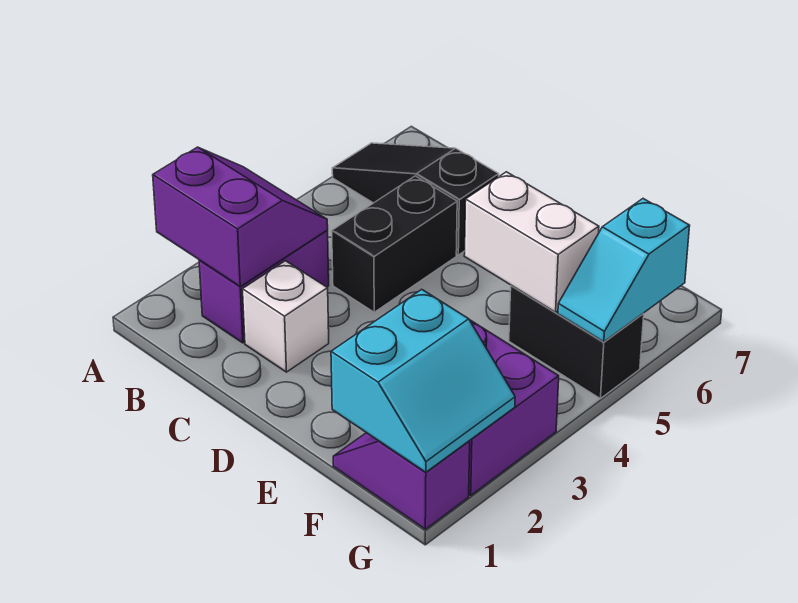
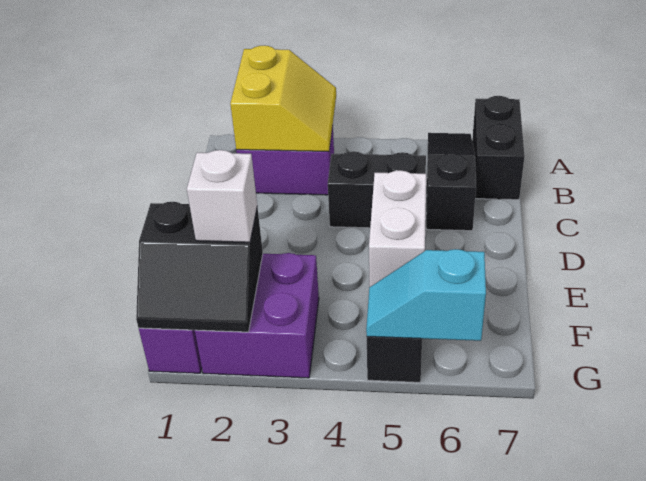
purple slope A2:B3 level 2 top 2 -> yellow slope A2:B3 level 2 top 2
none -> black brick A7:B7 level 1
white brick C2 level 1 -> white brick F2 level 3
cyan slope F1:G2 level 2 top F -> black slope F1:G2 level 2 top F

